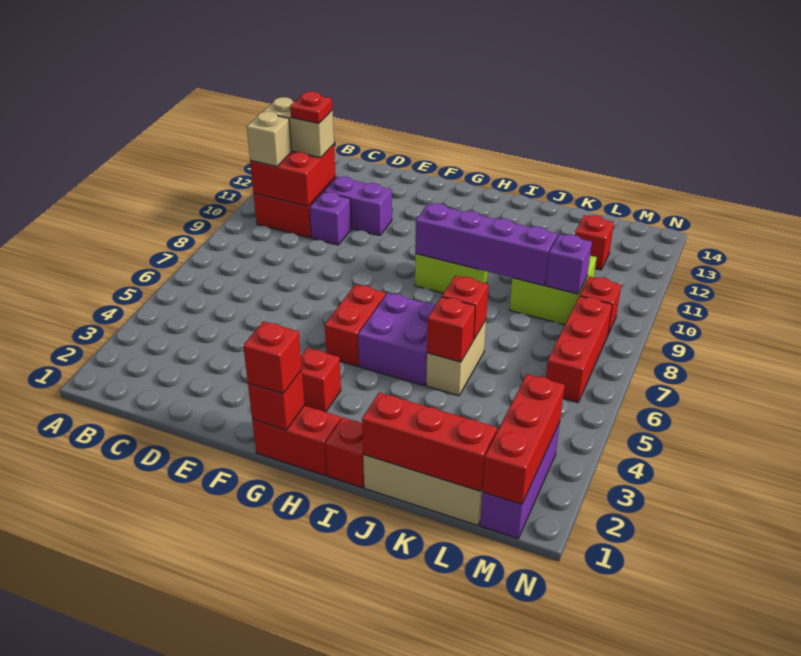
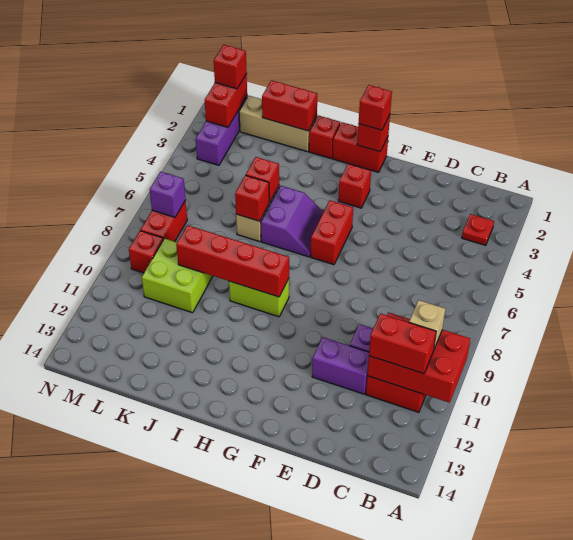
red brick B10:C11 level 2 -> red brick A10:C11 level 2
tan brick B11:C11 level 3 -> red brick B11:C11 level 3
red plate C11 level 4 -> red plate B3 level 1
purple brick H5:I6 level 1 -> purple slope H5:I6 level 1 top I
purple brick H9:K9 level 2 -> red brick H9:K9 level 2
red brick J1:L1 level 2 -> red brick J1:K1 level 2
purple brick L9 level 2 -> purple brick M7 level 2
red brick L12 level 1 -> red brick M1 level 3
red brick M1:M3 level 2 -> red brick M1:M2 level 2
red brick M6:M8 level 1 -> red brick M7:M8 level 1

